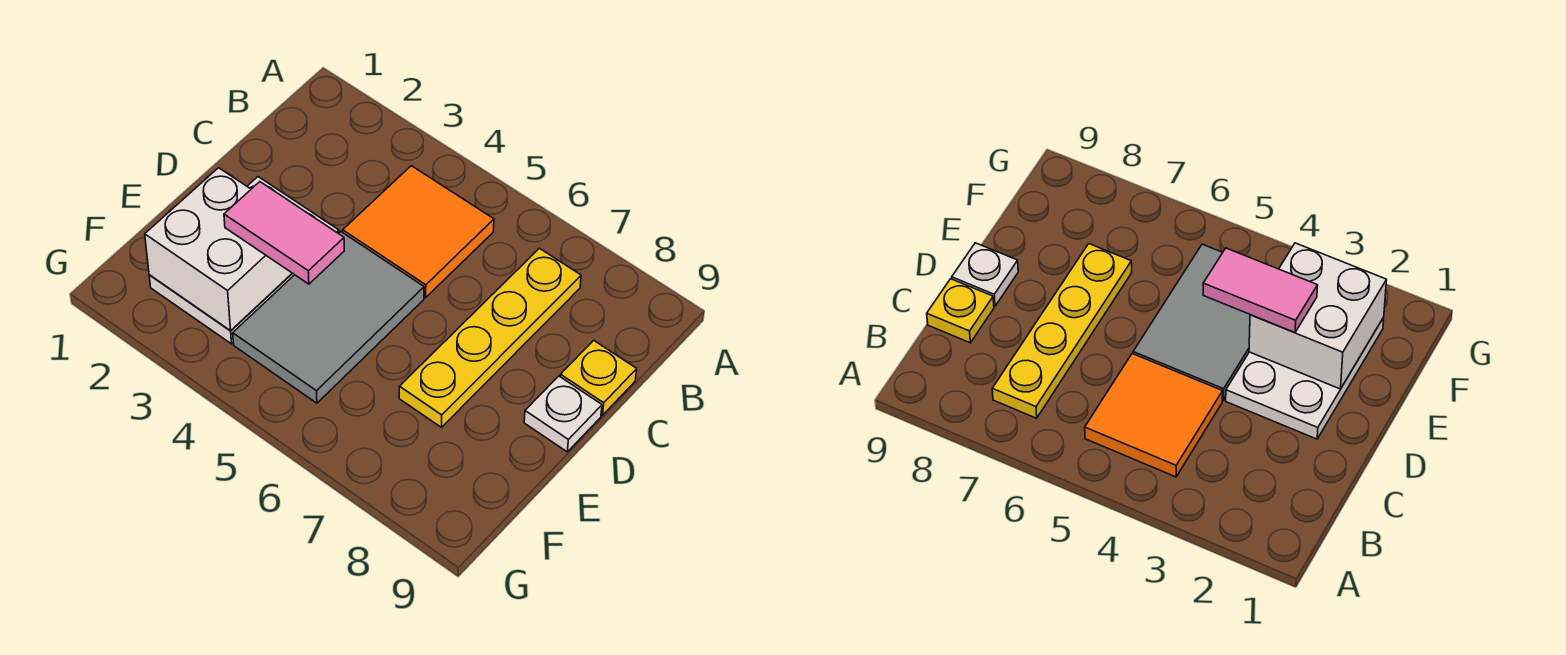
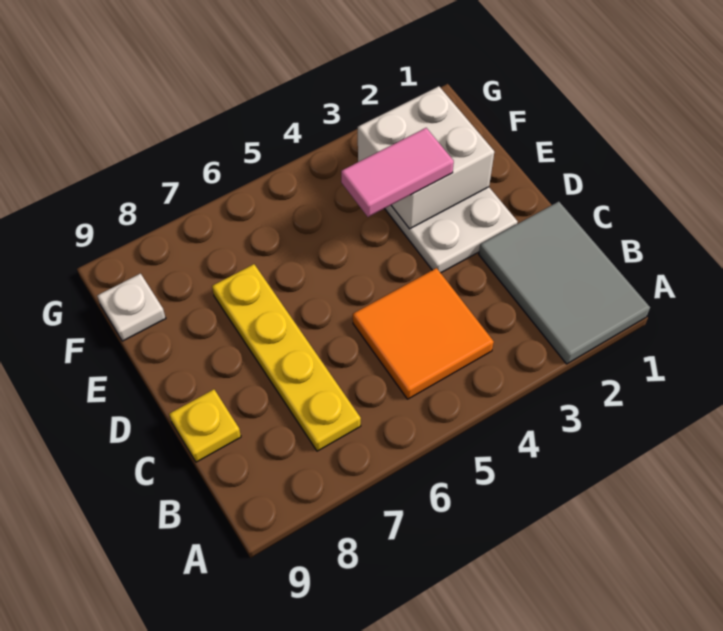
grey tile D4:F5 level 1 -> grey tile A1:C2 level 1
white plate D9 level 1 -> white plate F9 level 1

